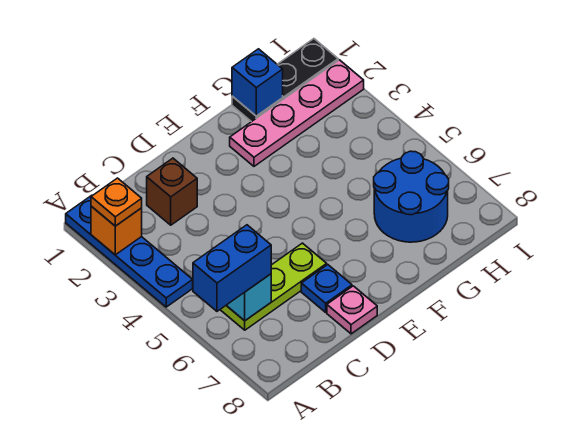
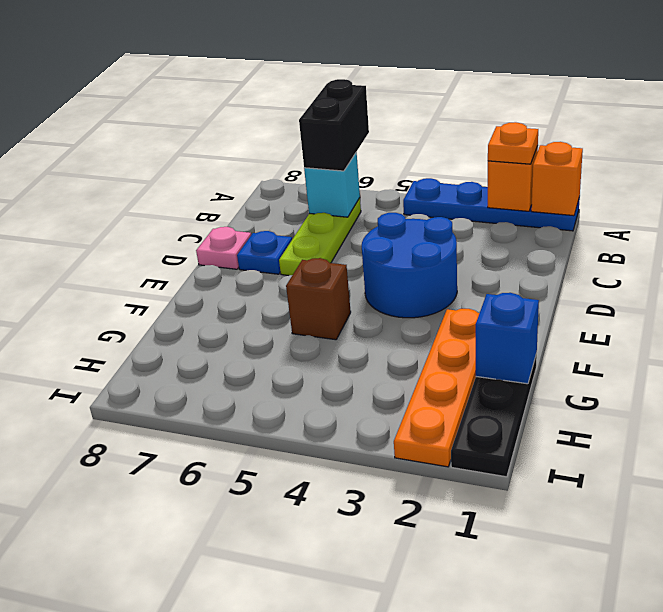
none -> orange brick A1 level 2
blue brick A6:B6 level 3 -> black brick A6:B6 level 3
brown brick C2 level 1 -> brown brick F5 level 1
pink plate F2:I2 level 1 -> orange plate F2:I2 level 1
blue round brick G6:H7 level 1 -> blue round brick D3:E4 level 1

